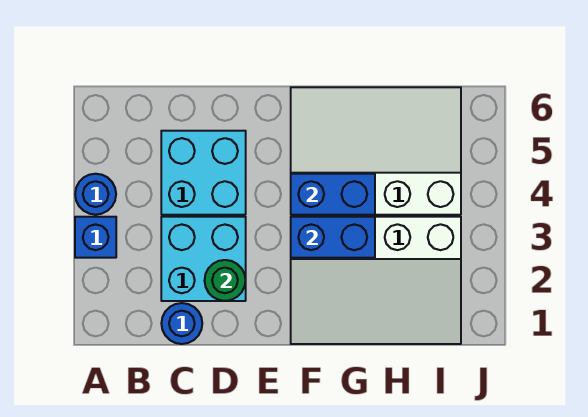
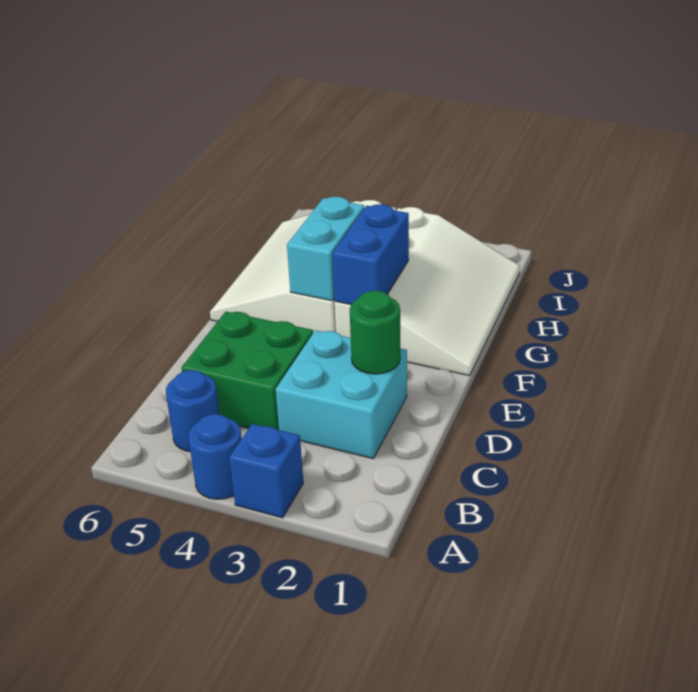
blue round brick C1 level 1 -> blue round brick B5 level 1
cyan brick C4:D5 level 1 -> green brick C4:D5 level 1
blue brick F4:G4 level 2 -> cyan brick F4:G4 level 2

